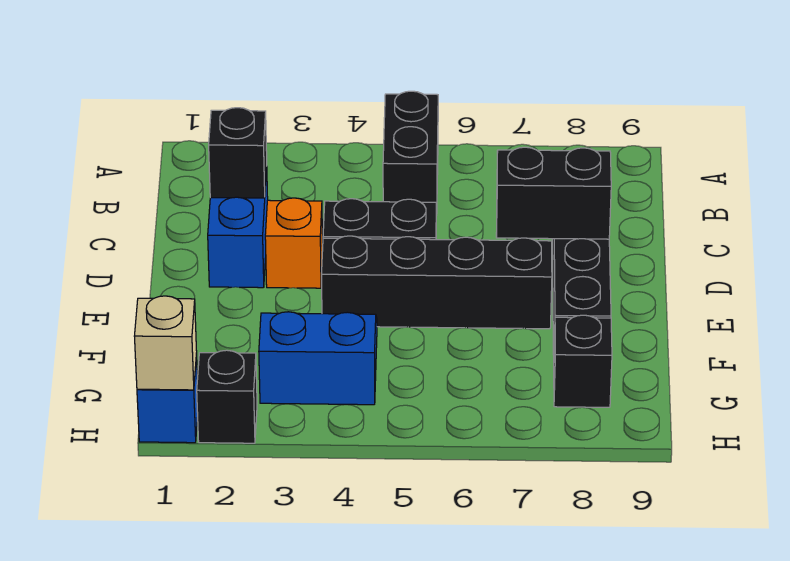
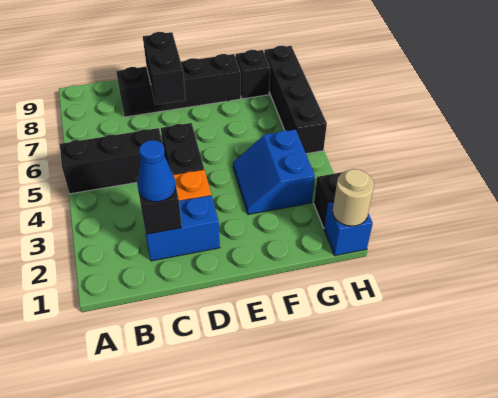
black brick A5:B5 level 1 -> black brick A5:C5 level 1
none -> blue cone C2 level 3
black brick E4:E7 level 1 -> black brick H5:H8 level 1
tan brick H1 level 2 -> tan round brick H1 level 2

